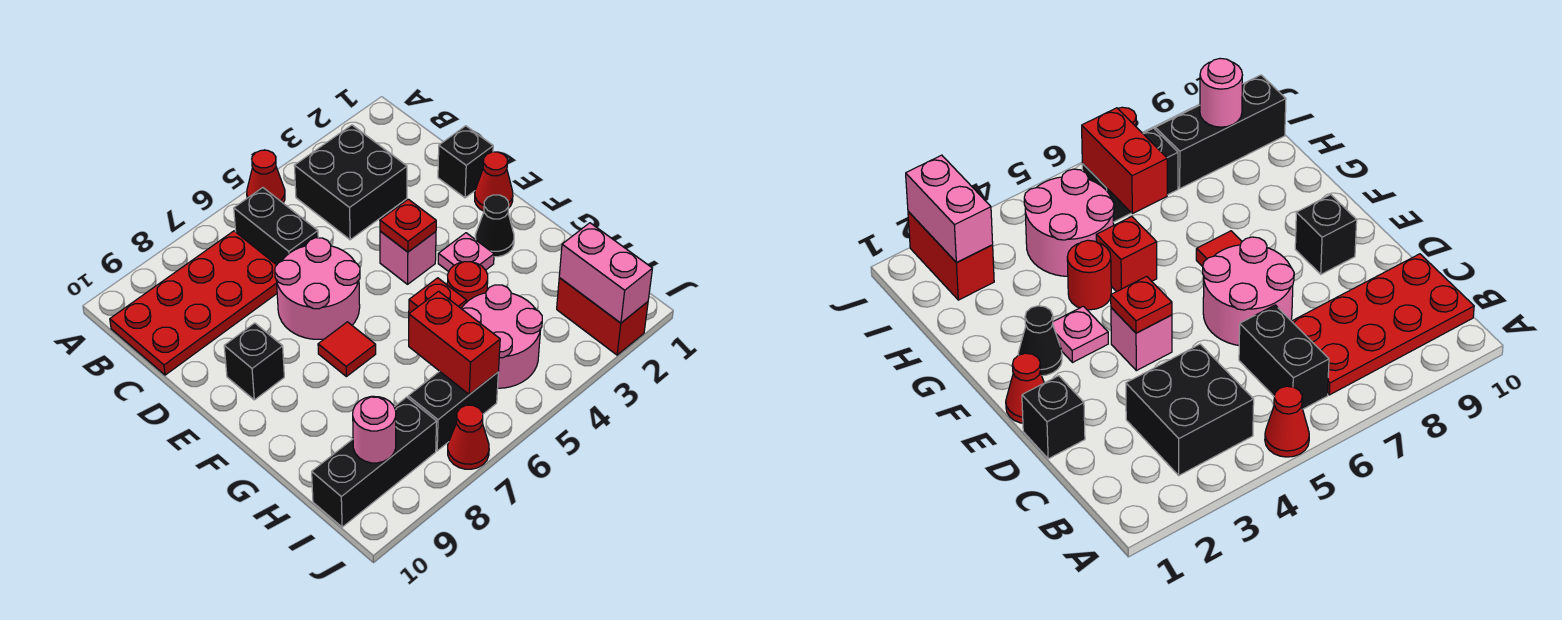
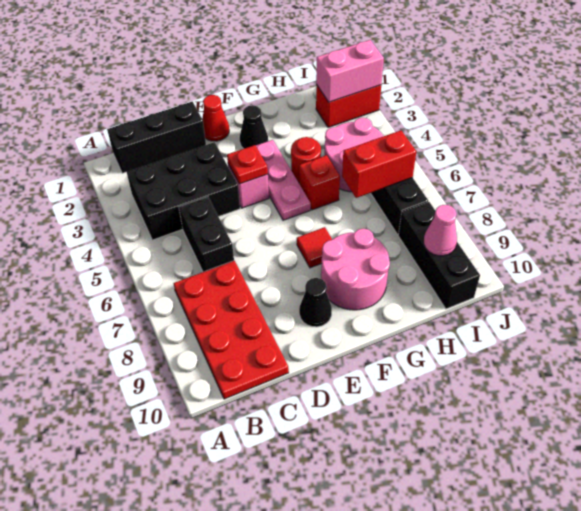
red cone A5 level 1 -> none
black brick B3:C4 level 1 -> black brick B3:D4 level 1
black brick B6:C6 level 1 -> black brick C5:C6 level 1
black brick D1 level 1 -> black brick B1:D1 level 1
pink round brick D6:E7 level 1 -> pink round brick F8:G9 level 1
black brick E9 level 1 -> black cone E9 level 1
pink plate F3 level 1 -> pink plate F3:F5 level 1
pink round brick I9 level 2 -> pink cone I9 level 2
red cone J7 level 1 -> none

